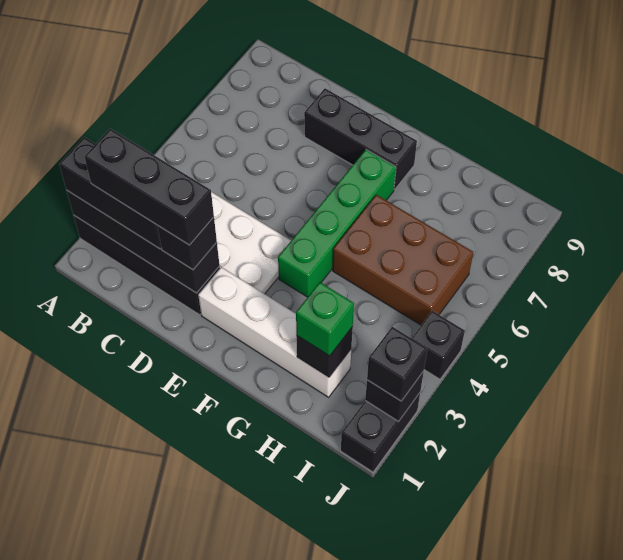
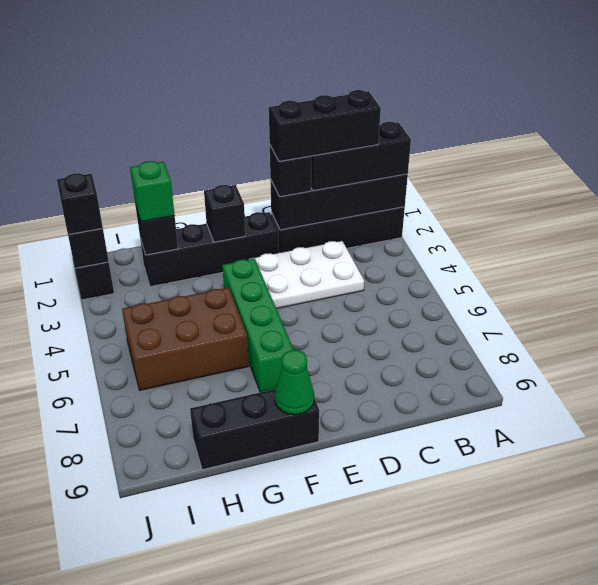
black brick D8:F8 level 1 -> black brick F9:H9 level 1
white brick E2:H2 level 1 -> black brick E2:H2 level 1
none -> green cone F9 level 2
black brick J4 level 1 -> black brick F2 level 2

